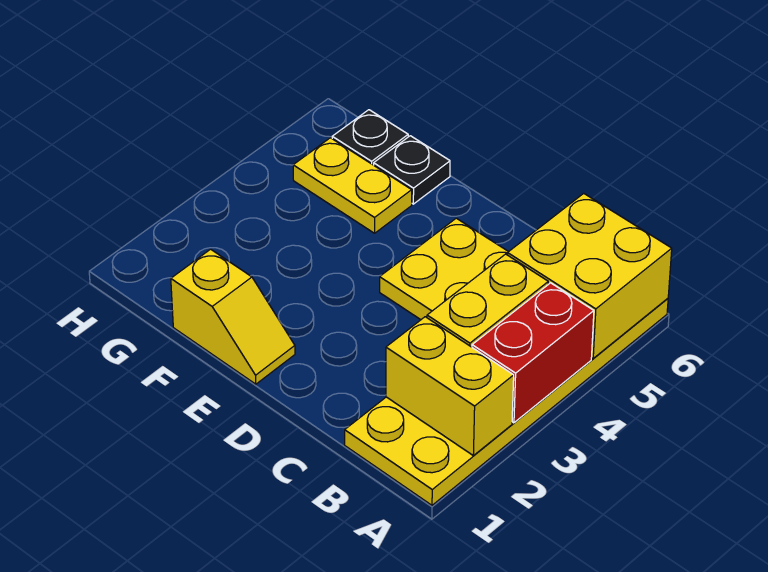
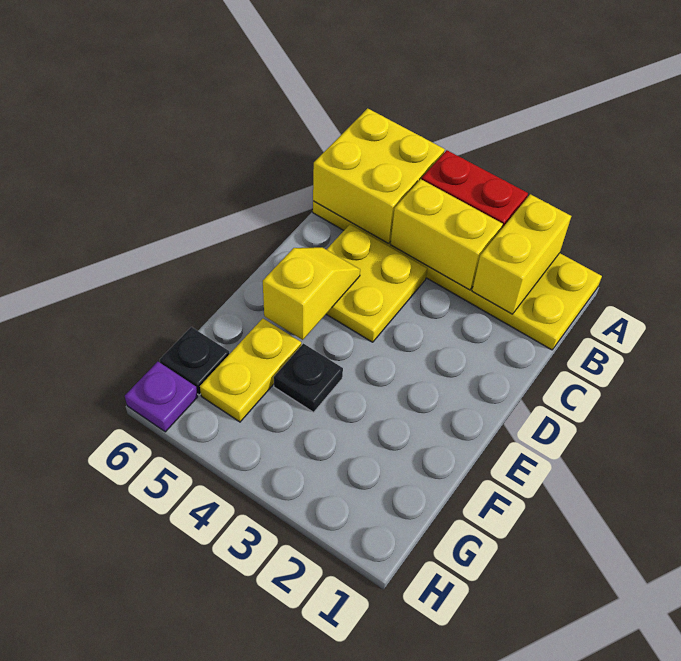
yellow slope E1:F1 level 1 top F -> yellow slope D5:E5 level 2 top E
black plate F6 level 1 -> black plate F4 level 1
none -> purple plate H6 level 1

